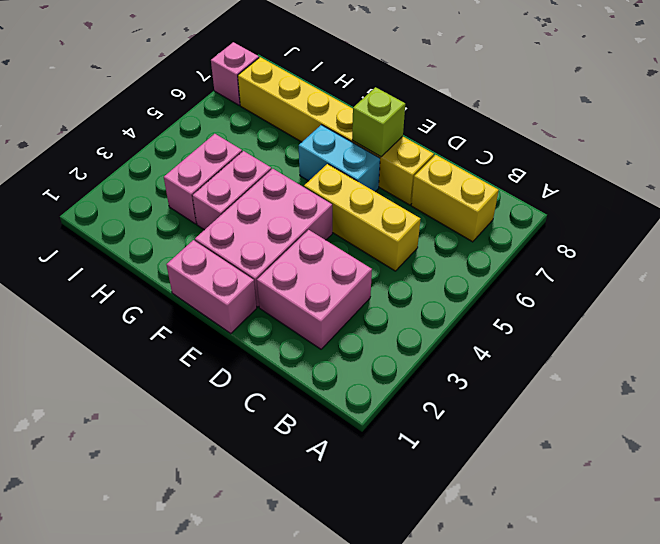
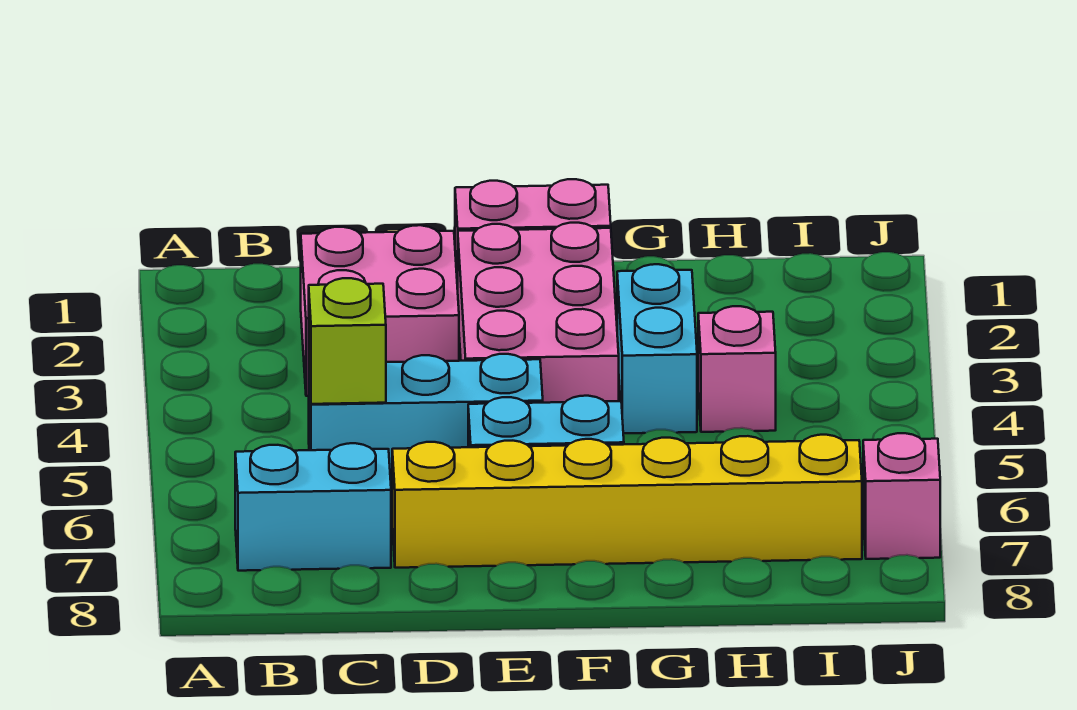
yellow brick B7:C7 level 1 -> cyan brick B7:C7 level 1
yellow brick C5:E5 level 1 -> cyan brick C5:E5 level 1
lime brick E7 level 2 -> lime brick C5 level 2
pink brick G3:G4 level 1 -> cyan brick G3:G4 level 1
pink brick H3:H4 level 1 -> pink brick H4 level 1

